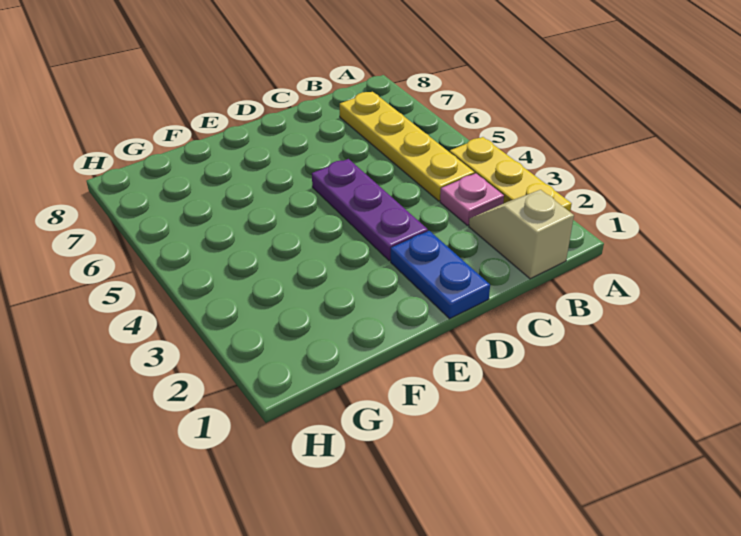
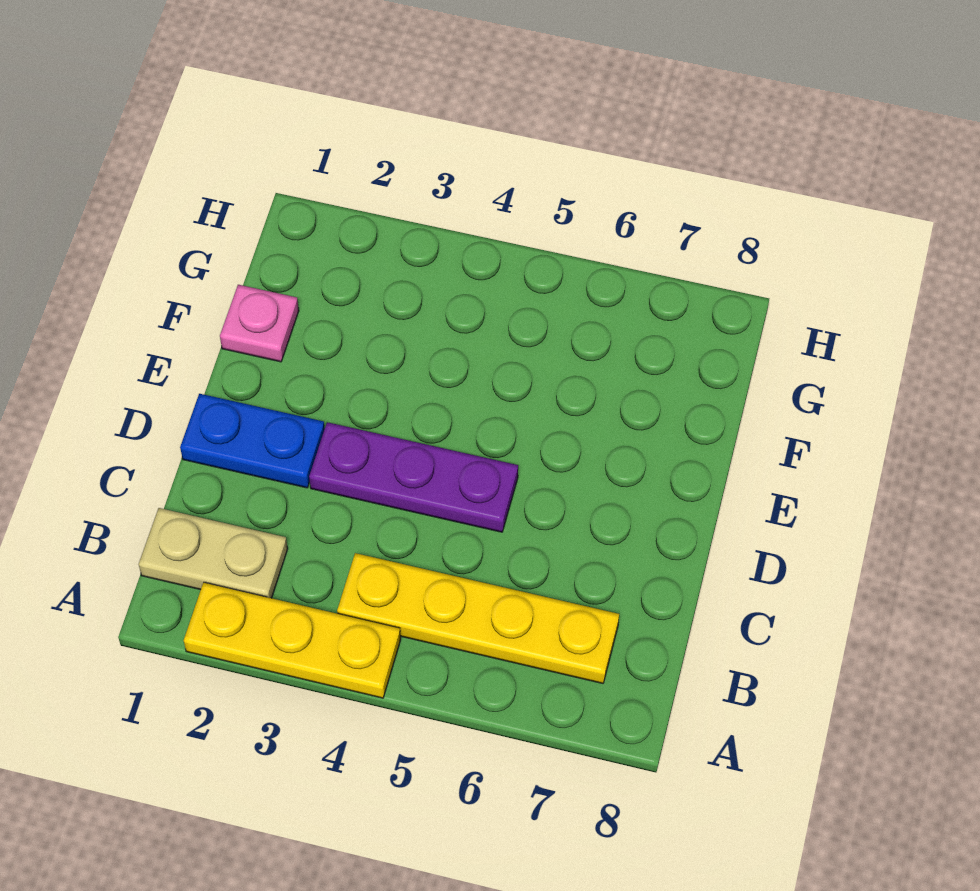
tan slope B1:B2 level 1 top 1 -> tan plate B1:B2 level 1
pink plate B3 level 1 -> pink plate F1 level 1

